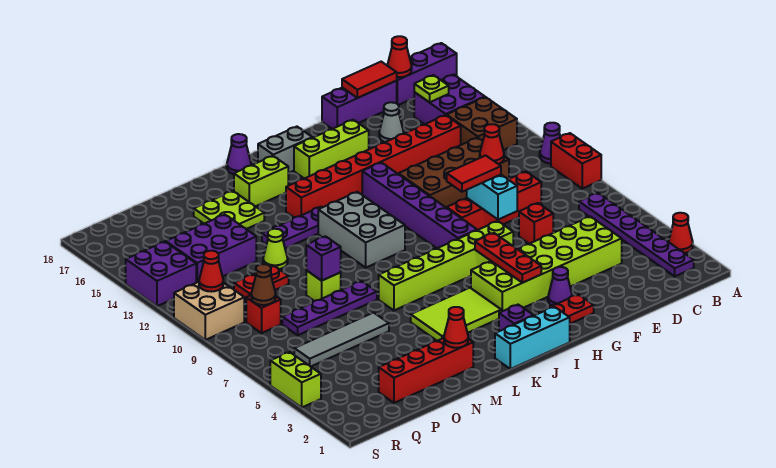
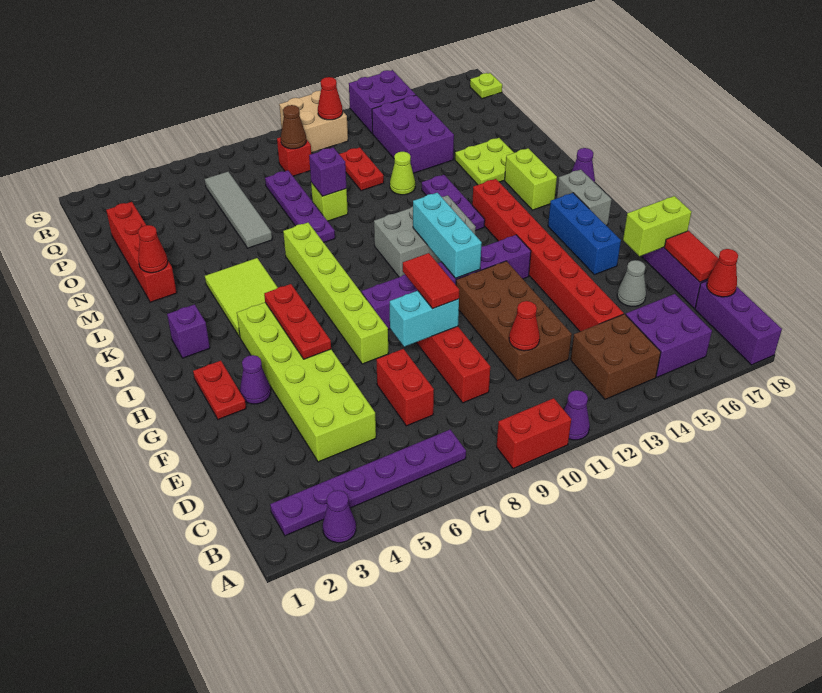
red cone A3 level 1 -> purple cone A3 level 1
lime plate C16 level 2 -> lime plate R18 level 1
red brick E7 level 1 -> red brick D7:E7 level 1
lime brick G16:I16 level 1 -> blue brick G16:I16 level 1
red plate H4:H6 level 2 -> red plate G5:I5 level 2
cyan brick I1:K1 level 1 -> cyan brick H11:J11 level 2
lime brick S4:S5 level 1 -> lime brick F17:F18 level 2

